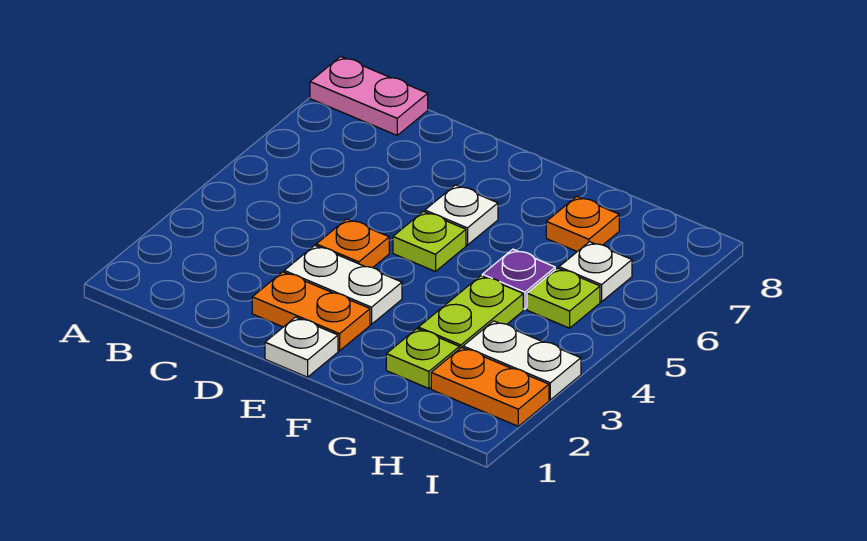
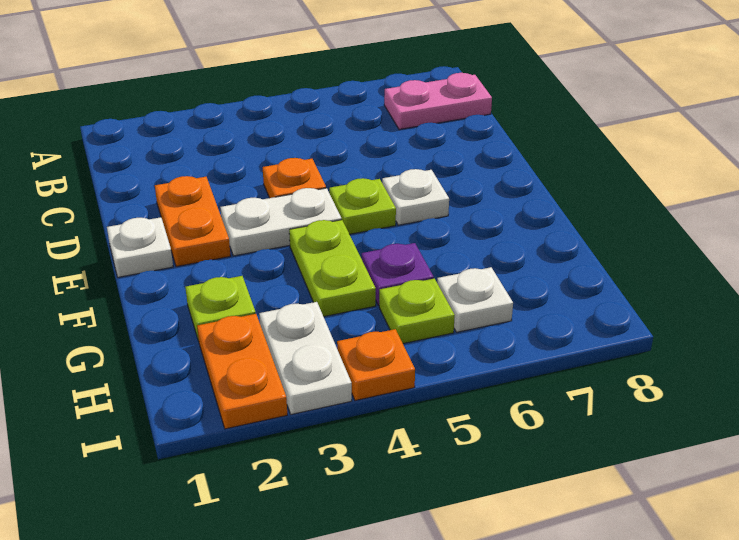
pink plate A8:B8 level 1 -> pink plate B7:B8 level 1
white plate D3:E3 level 1 -> white plate E3:E4 level 1
lime plate G3:G4 level 1 -> lime plate F4:G4 level 1
orange plate G7 level 1 -> orange plate I4 level 1

